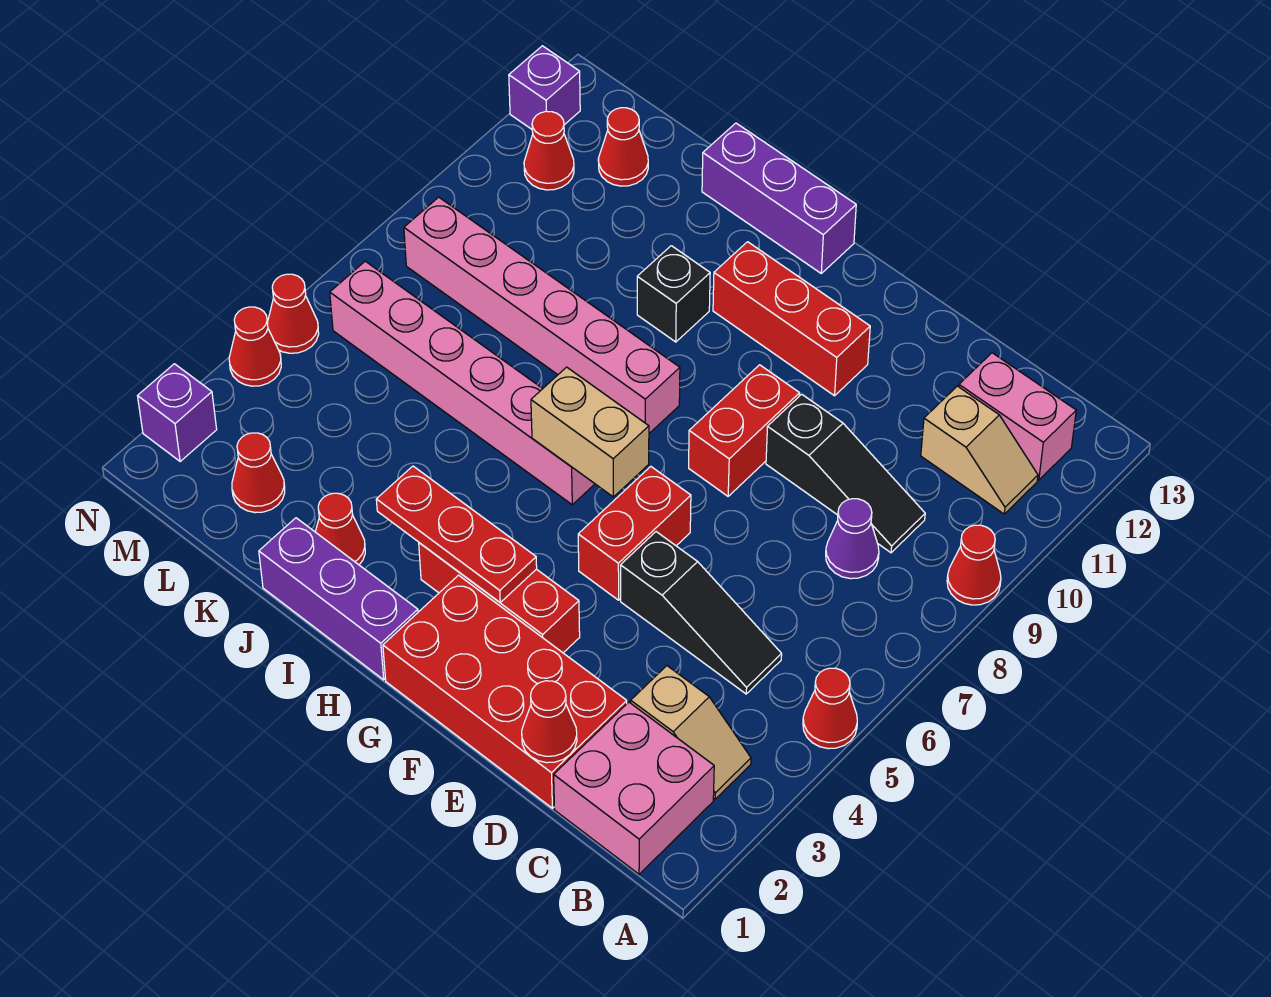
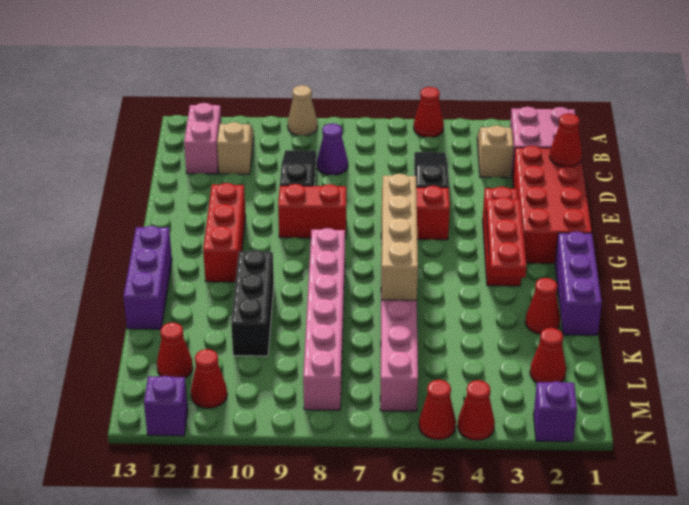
red cone A9 level 1 -> tan cone A9 level 1
tan brick G6:H6 level 2 -> tan brick G6:J6 level 2
black brick I10 level 1 -> black brick I10:K10 level 1

